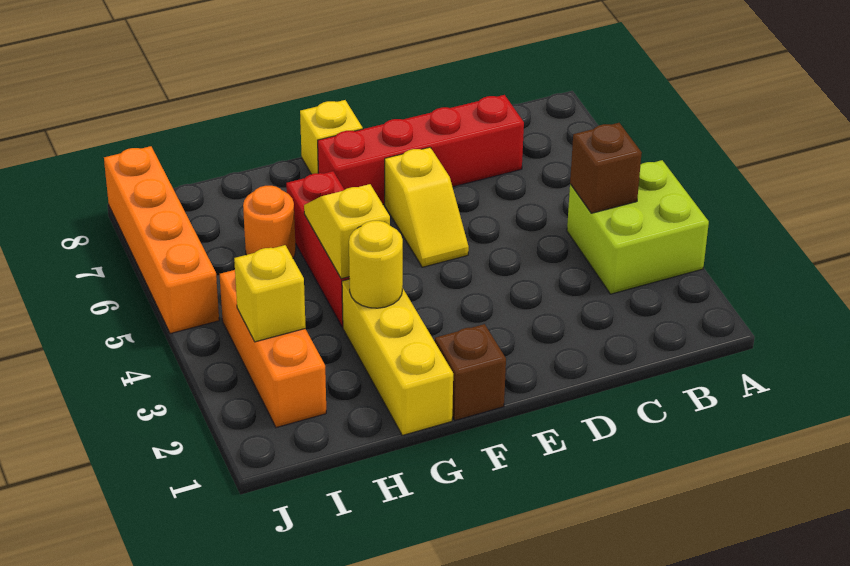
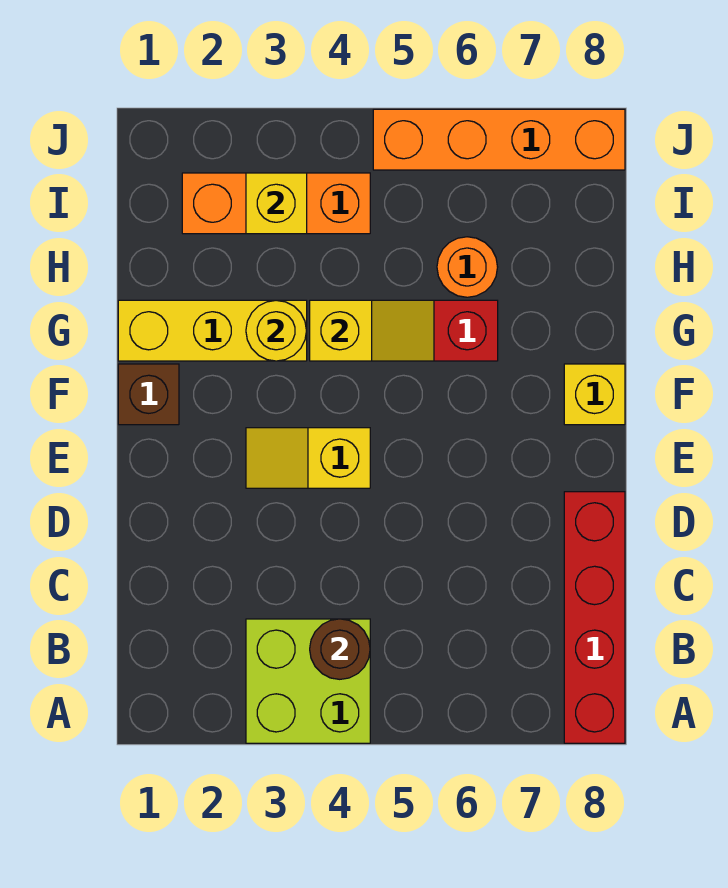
brown brick B4 level 2 -> brown round brick B4 level 2
red brick C7:F7 level 1 -> red brick A8:D8 level 1
yellow slope E5:E6 level 1 top 6 -> yellow slope E3:E4 level 1 top 4

